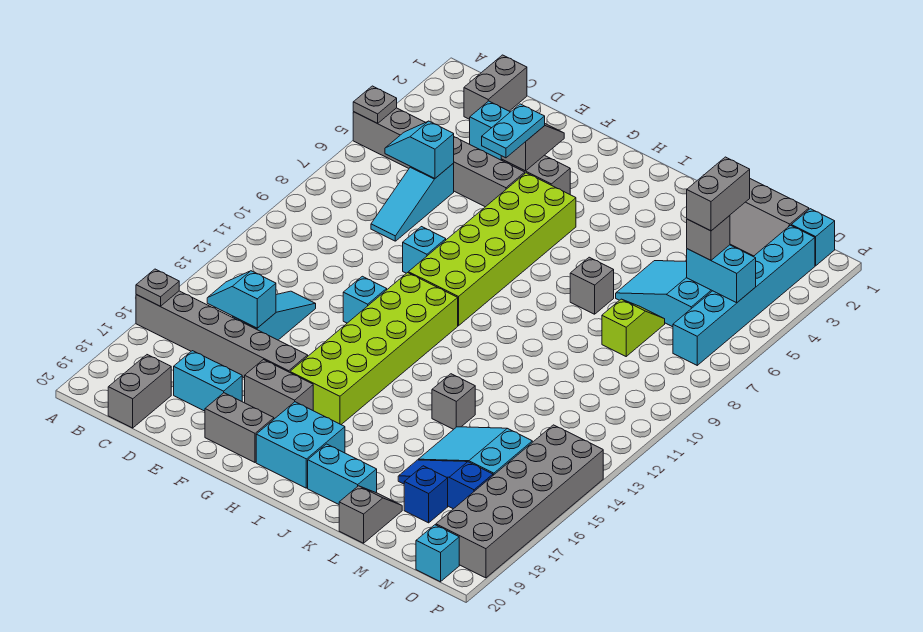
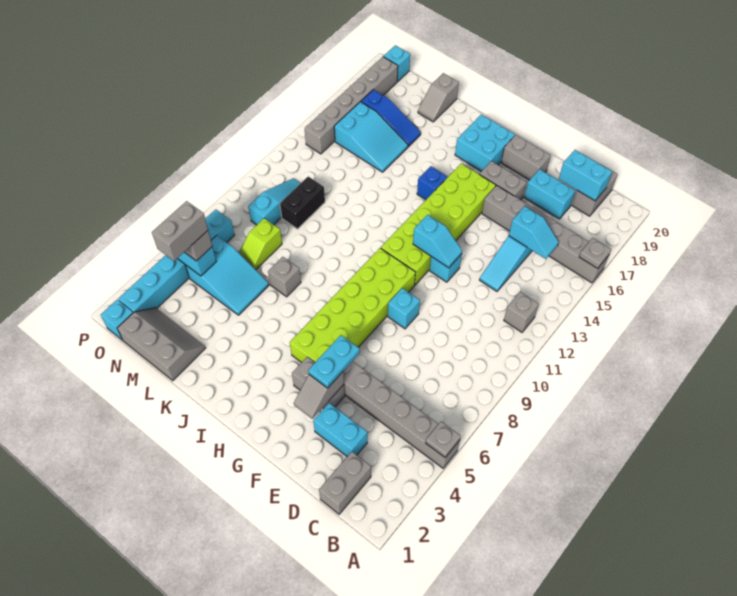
cyan slope C6:D6 level 2 top D -> cyan slope F12:G12 level 2 top G
cyan slope D6:D8 level 1 top 6 -> cyan slope N9:N11 level 1 top 9
cyan brick J19:K19 level 1 -> cyan brick C19:D19 level 2
grey brick K14 level 1 -> grey brick B12 level 1
none -> black brick M10:M11 level 1
blue brick M18 level 1 -> blue brick I15 level 1
grey brick O14:P19 level 1 -> grey brick O14:O19 level 1

